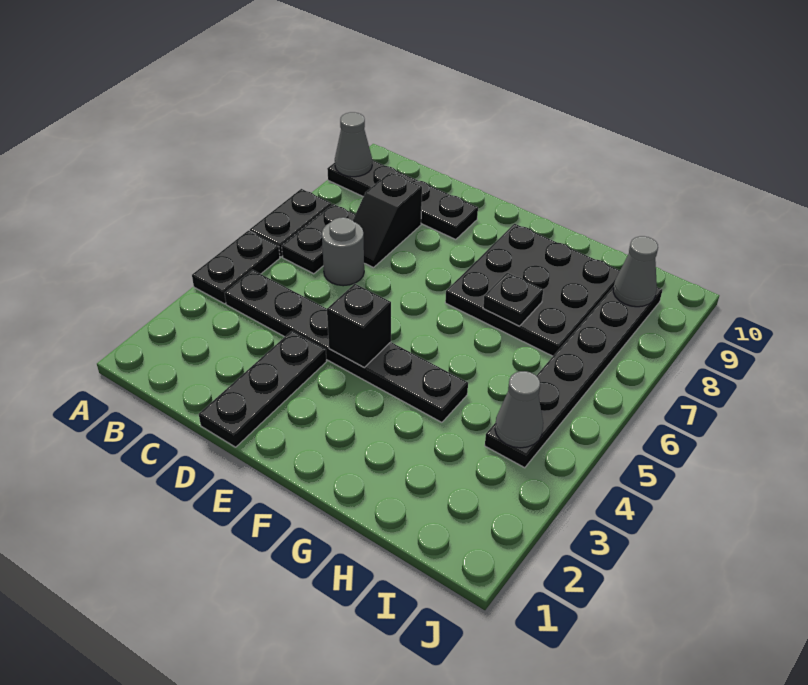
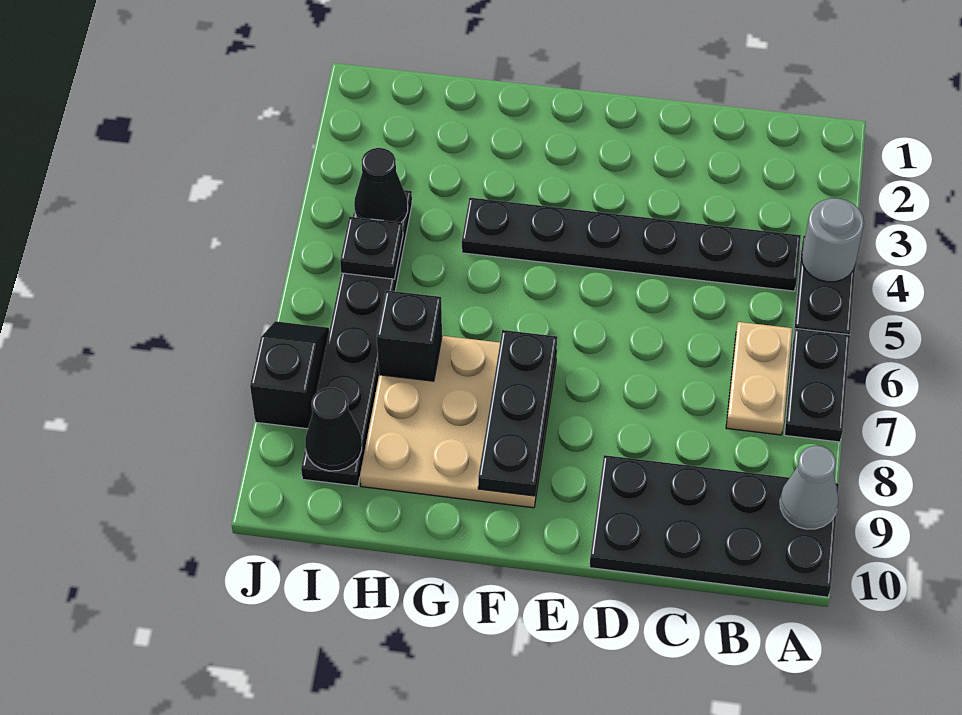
black plate A9:D9 level 1 -> black plate A9:D10 level 1
black plate B6:B7 level 1 -> tan plate B6:B7 level 1
grey round brick C6 level 1 -> grey round brick A4 level 2
black slope C7:C8 level 1 top 8 -> black slope J7:J8 level 1 top 8
black plate D1:D3 level 1 -> black plate F7:F9 level 2
black brick E4 level 2 -> black brick H7 level 2
black plate F7:H9 level 1 -> tan plate F7:H9 level 1
black plate G7 level 2 -> black plate I5 level 2
grey cone I4 level 2 -> black cone I4 level 2
grey cone I9 level 2 -> black cone I9 level 2

